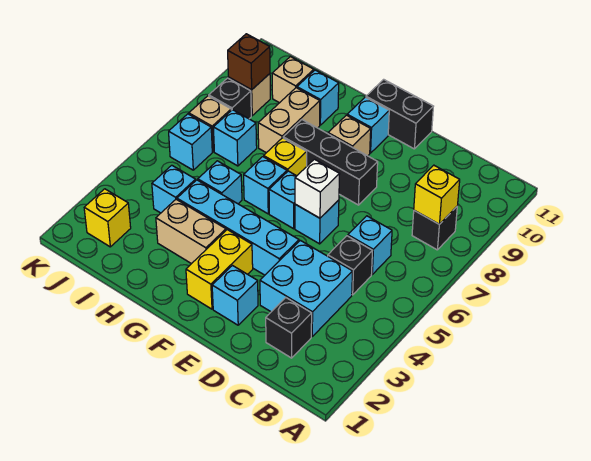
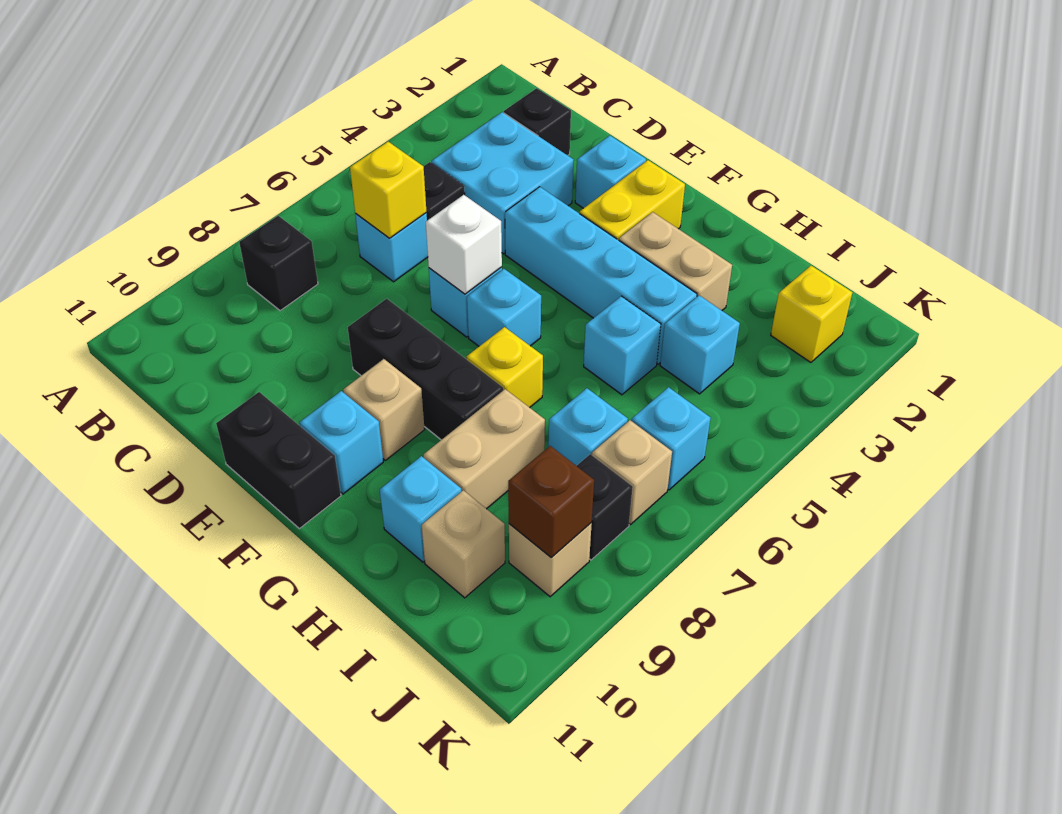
yellow brick B8 level 2 -> yellow brick C6 level 2
cyan brick G6 level 1 -> none

